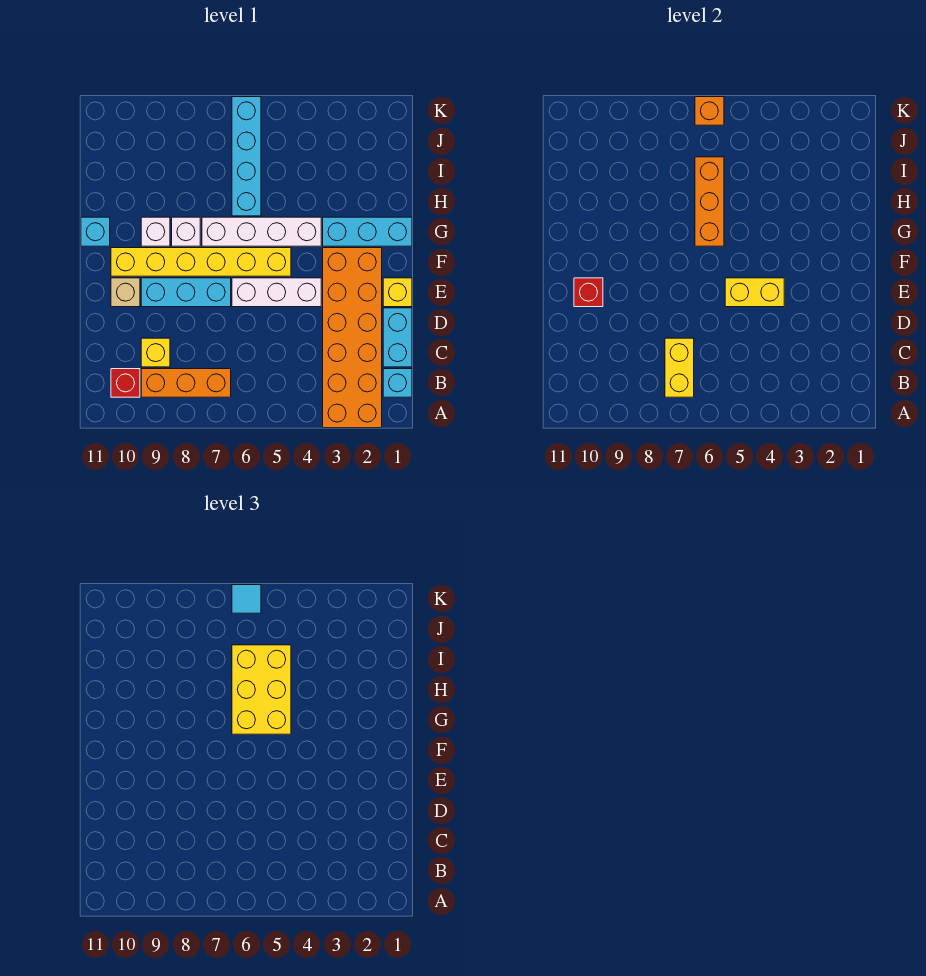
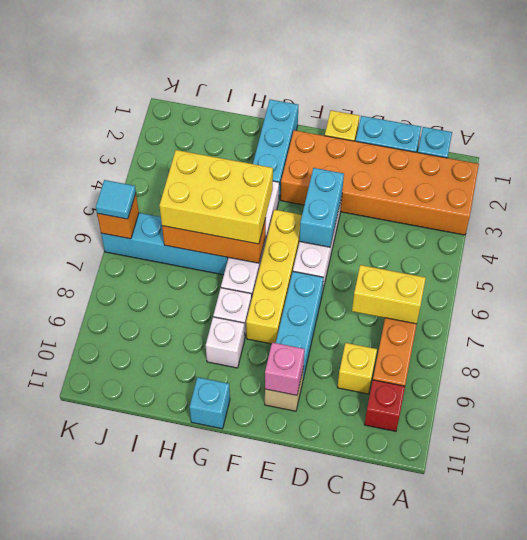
yellow brick E4:E5 level 2 -> cyan brick E4:E5 level 2
red brick E10 level 2 -> pink brick E10 level 2
yellow brick F5:F10 level 1 -> yellow brick F5:F8 level 1

